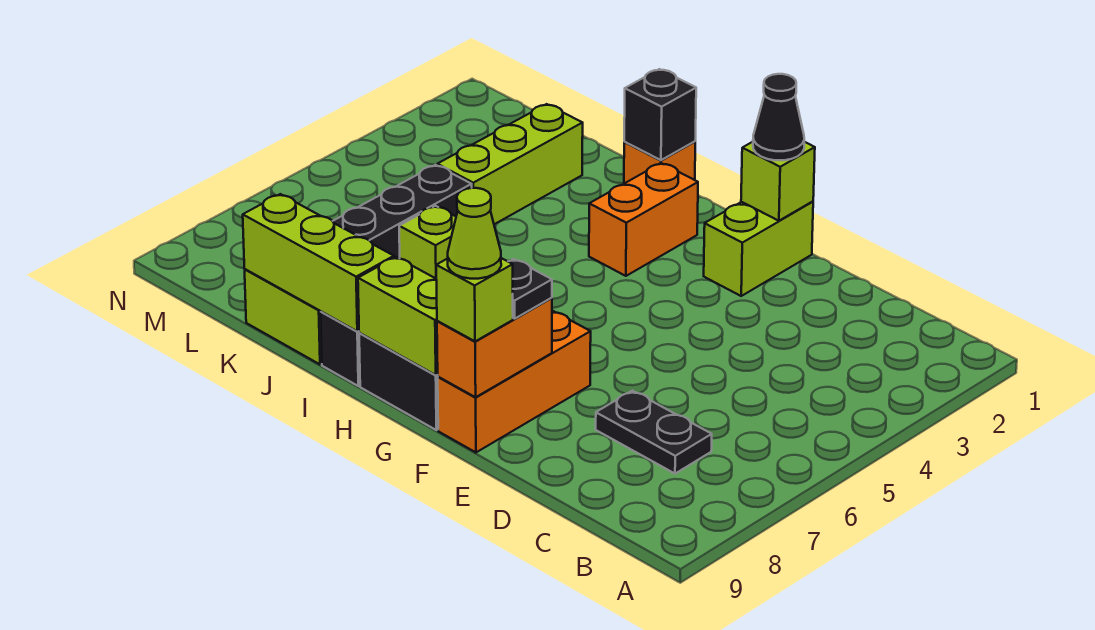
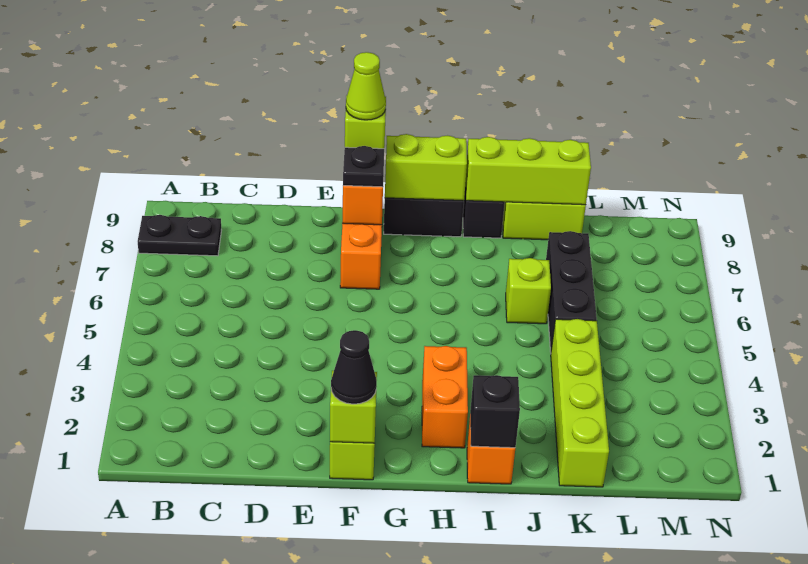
black plate C7:D7 level 1 -> black plate A8:B8 level 1
lime brick K2:K4 level 1 -> lime brick K1:K4 level 1

